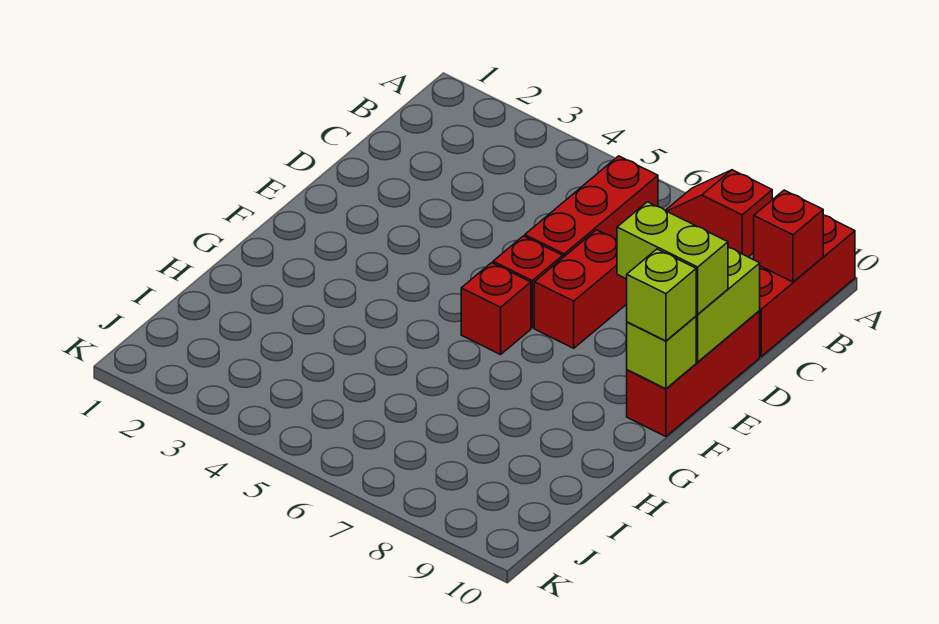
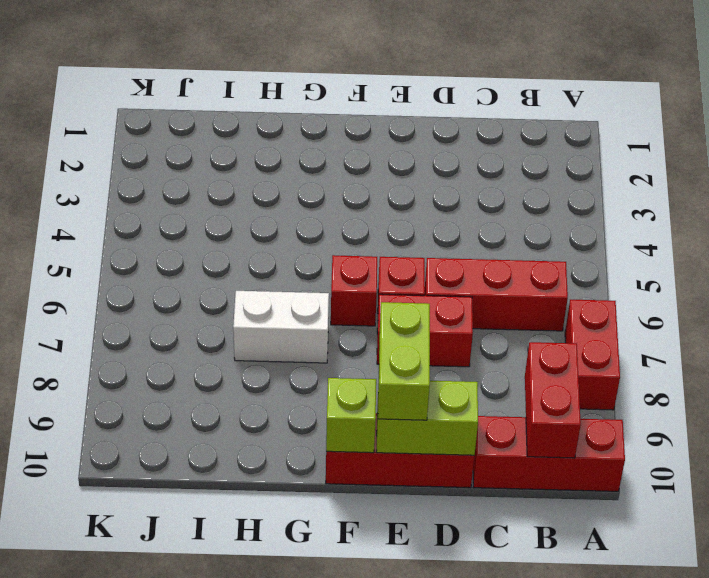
red slope A7:A8 level 1 top 8 -> red brick A7:A8 level 1
red brick B10 level 2 -> red brick B9:B10 level 2
lime brick F10 level 3 -> none
none -> white brick G7:H7 level 1

